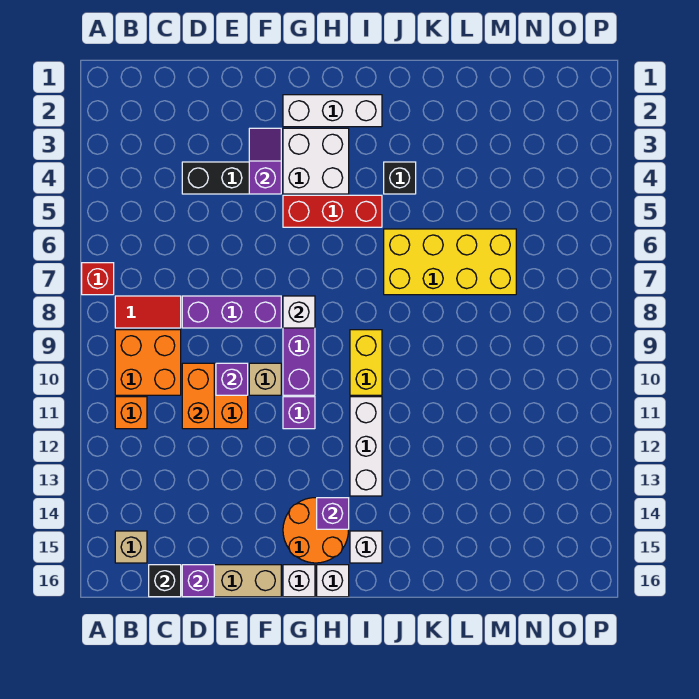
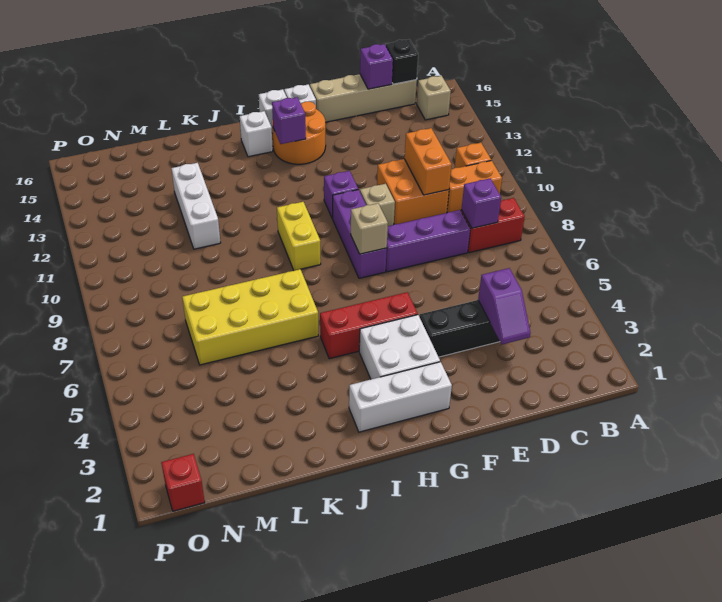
red brick A7 level 1 -> red brick O1 level 1
red tile B8:C8 level 1 -> red brick B8:C8 level 1
orange brick B9:C10 level 1 -> orange brick B10:C10 level 1
purple brick E10 level 2 -> purple brick C8 level 2
purple slope F3:F4 level 2 top 4 -> purple slope D3:D4 level 2 top 4
white brick G8 level 2 -> tan brick G8 level 2
white brick I11:I13 level 1 -> white brick L11:L13 level 1
black brick J4 level 1 -> none

